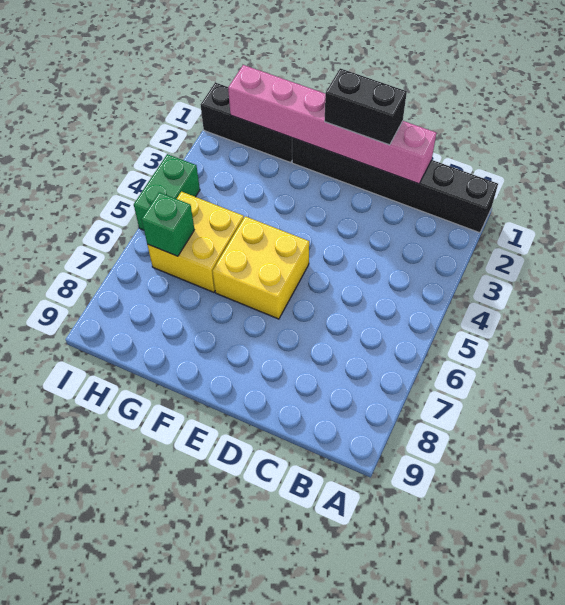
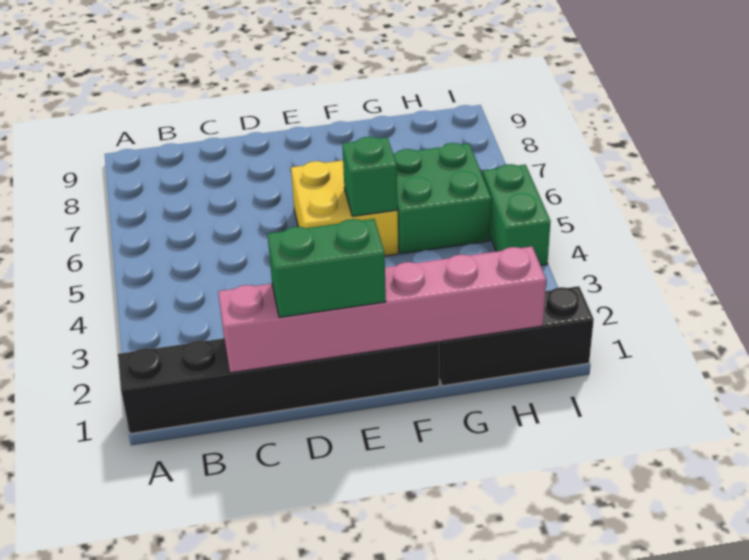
black brick D1:E1 level 3 -> green brick D1:E1 level 3
yellow brick G5:H6 level 1 -> green brick G5:H6 level 1
green brick H6 level 2 -> green brick F5 level 2

